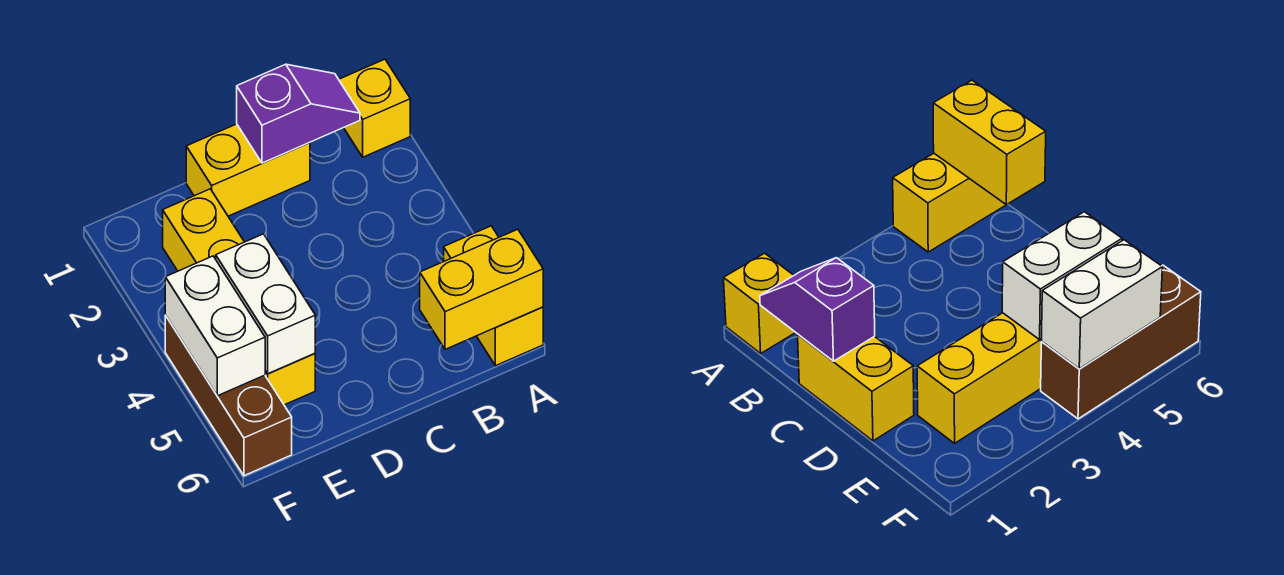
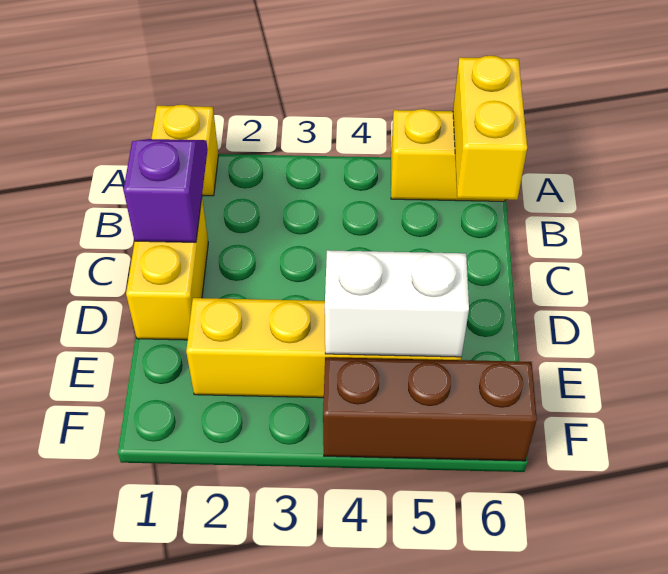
white brick F4:F5 level 2 -> none

